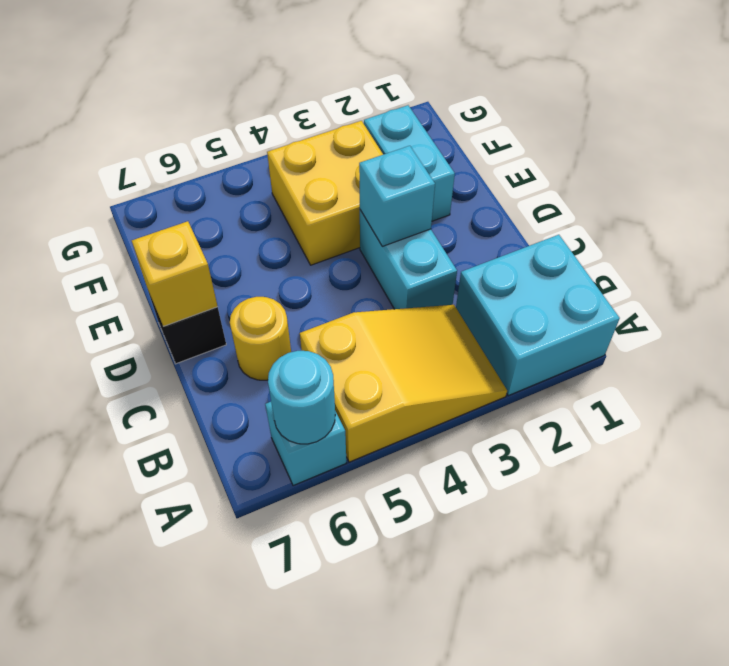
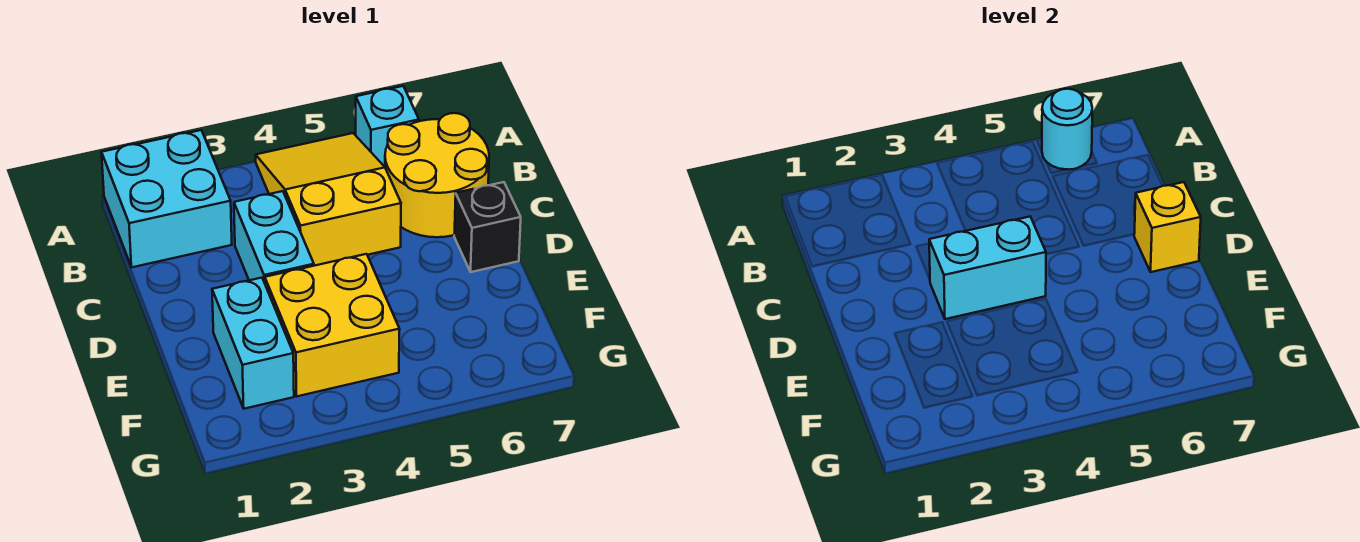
yellow slope A3:B5 level 1 top 5 -> yellow slope A4:C5 level 1 top C
yellow round brick C6 level 1 -> yellow round brick B6:C7 level 1
cyan brick D3 level 2 -> cyan brick D3:D4 level 2

